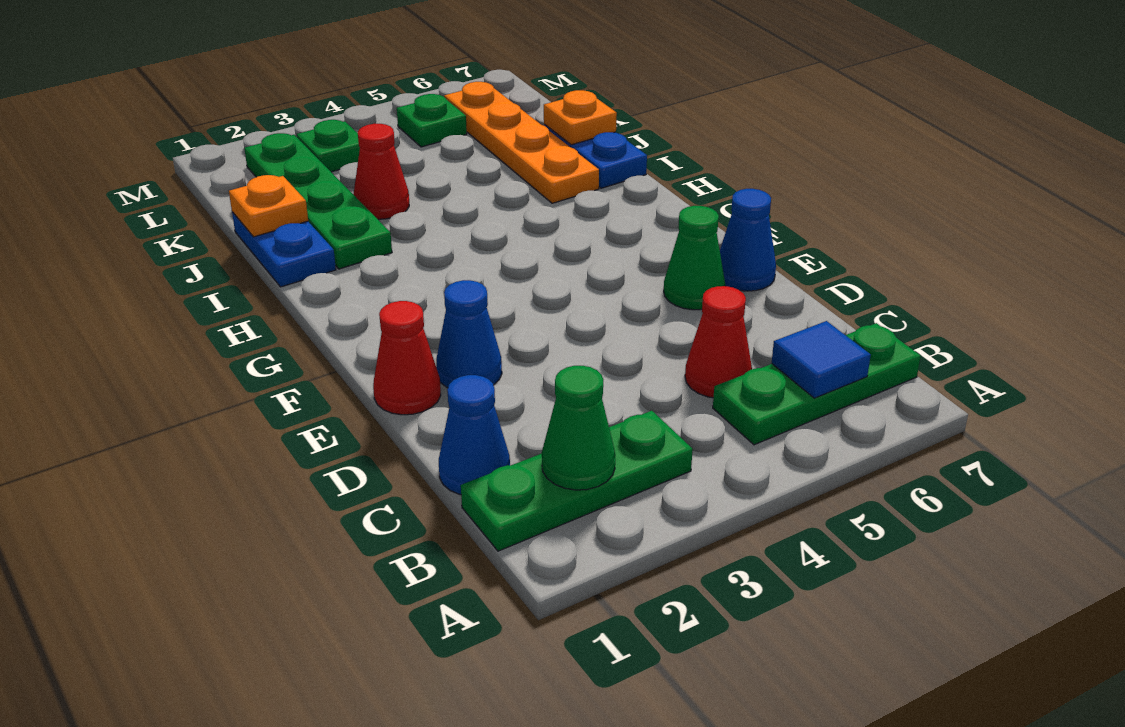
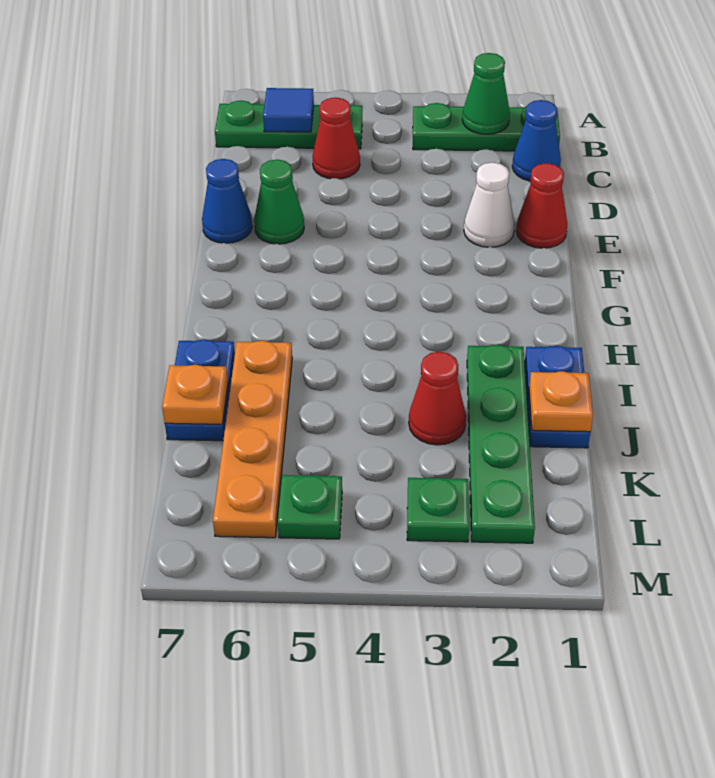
blue cone E2 level 1 -> white cone E2 level 1

